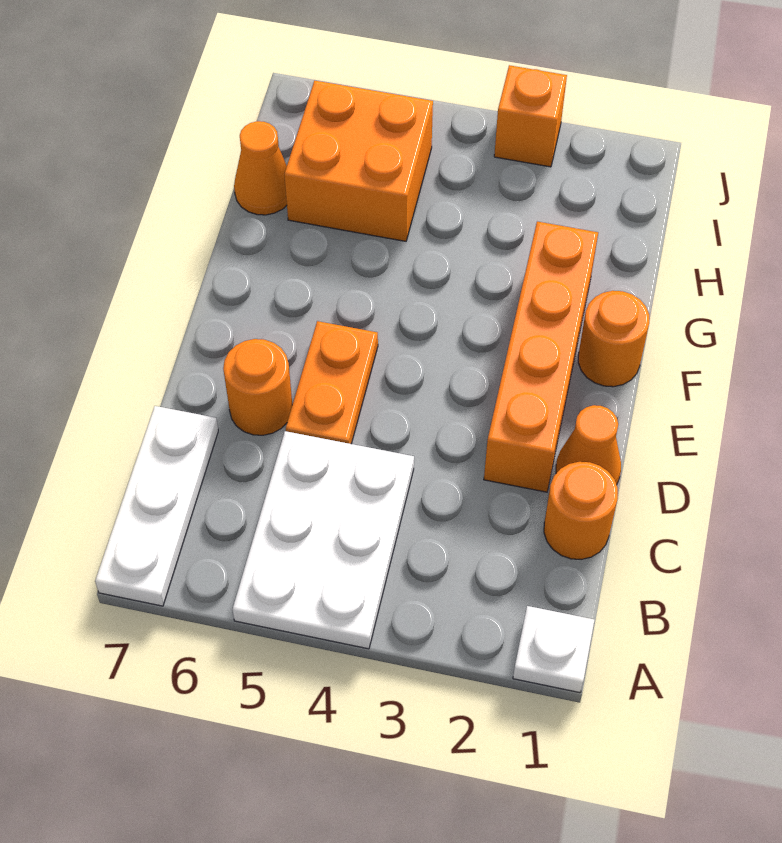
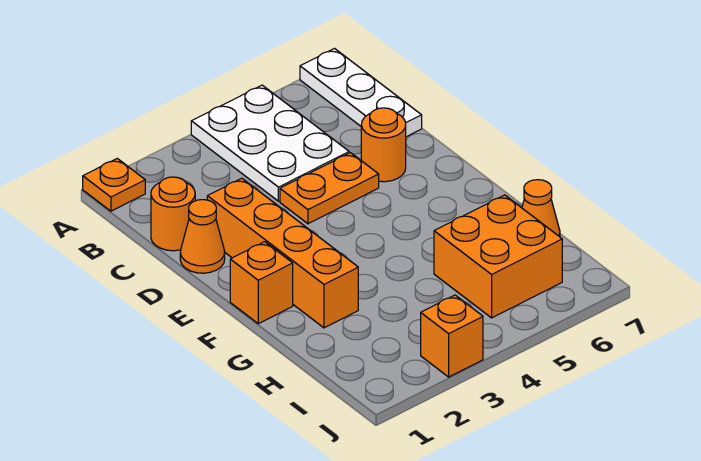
white plate A1 level 1 -> orange plate A1 level 1
orange plate D5:E5 level 1 -> orange plate D4:D5 level 1
orange round brick F1 level 1 -> orange brick F1 level 1

